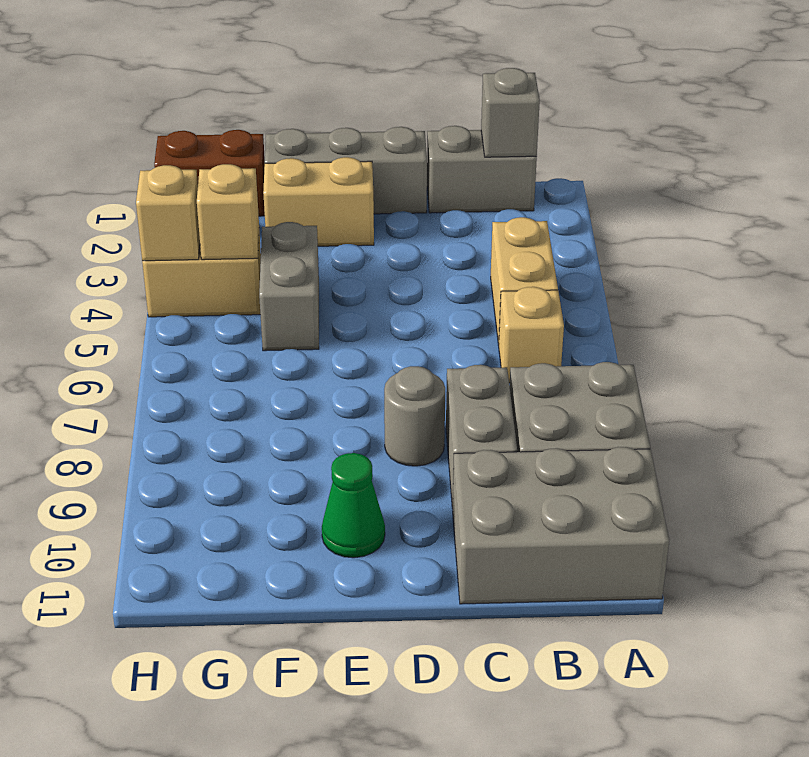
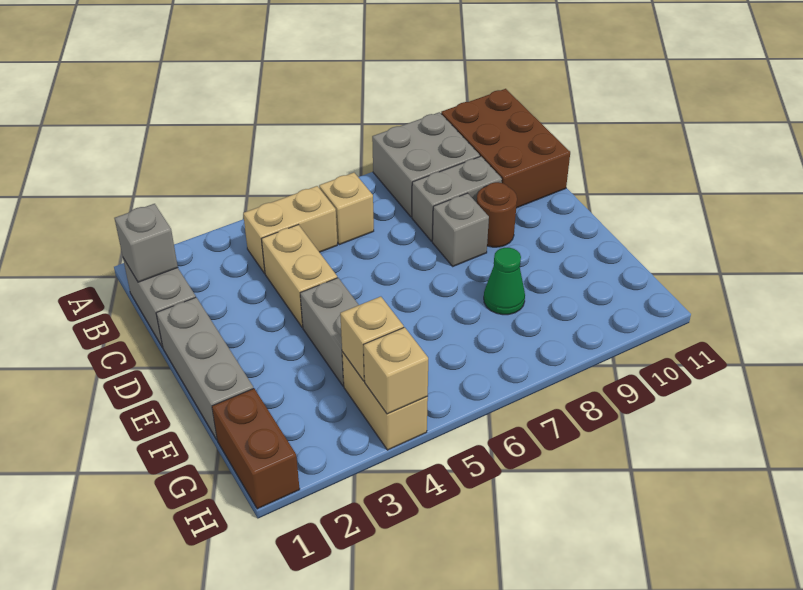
grey brick A10:C11 level 1 -> brown brick A10:C11 level 1
grey round brick D8 level 1 -> grey brick D8 level 1
none -> brown round brick D9 level 1
tan brick E2:F2 level 1 -> tan brick C4:D4 level 1
green cone E10 level 1 -> green cone F8 level 1
grey brick F4:F5 level 1 -> grey brick E4:F4 level 1

